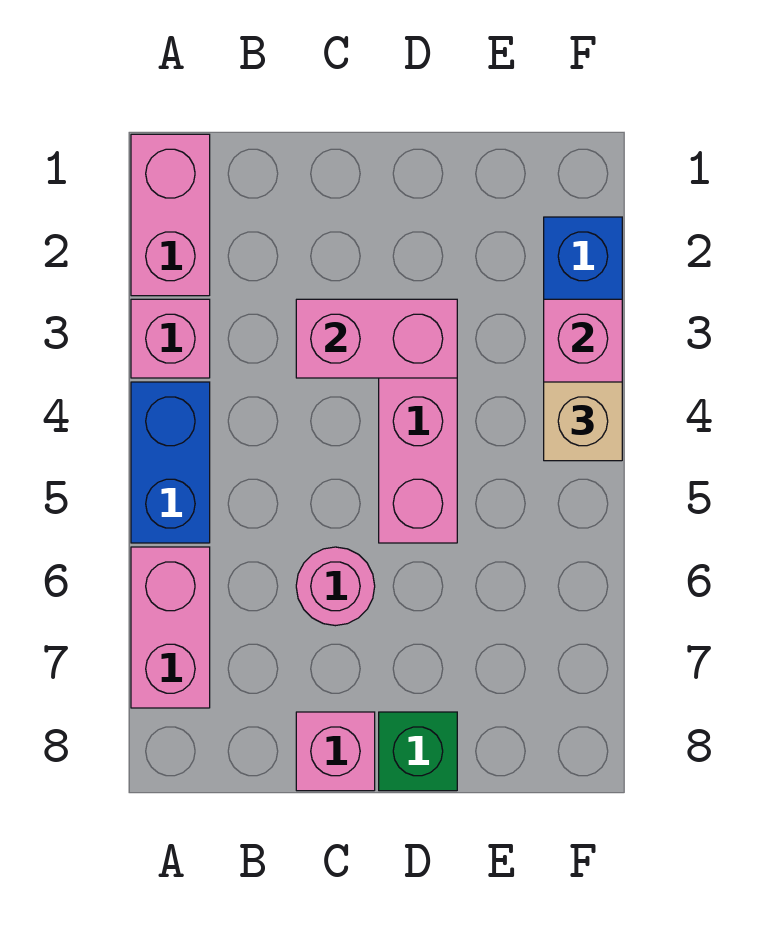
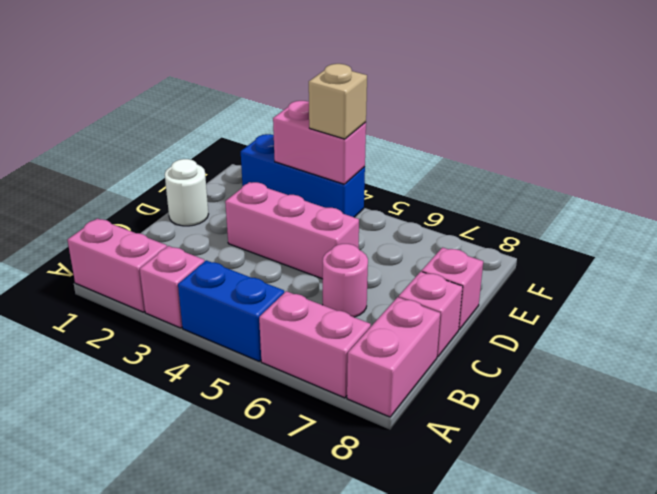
pink brick C3:D3 level 2 -> pink brick A8:B8 level 1
none -> white round brick D1 level 1
green brick D8 level 1 -> pink brick D8 level 1

